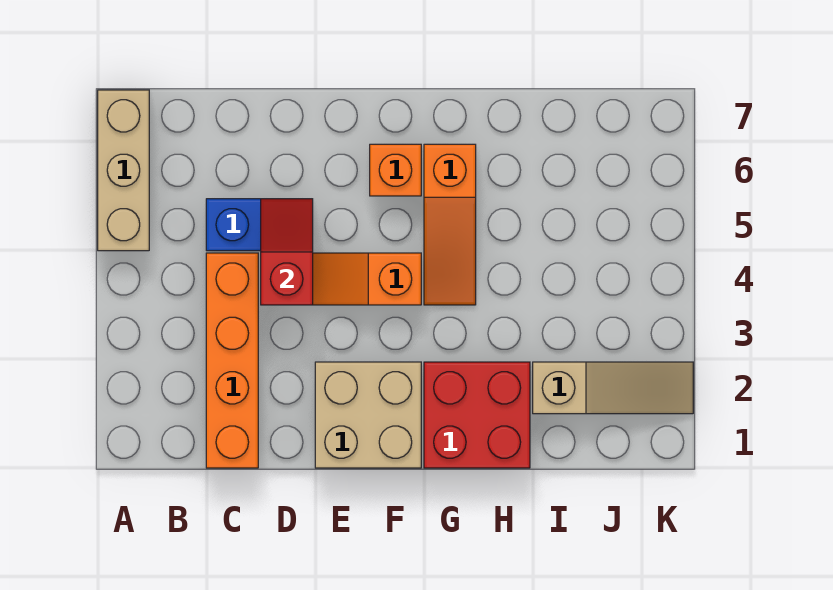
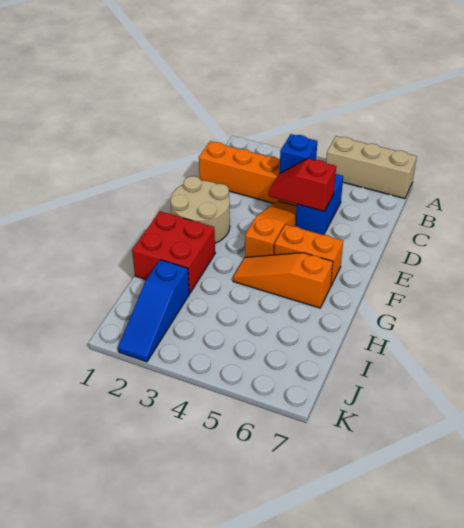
none -> blue brick C4 level 2
red slope D4:D5 level 2 top 4 -> red slope D4:D5 level 2 top 5
tan brick E1:F2 level 1 -> tan round brick E1:F2 level 1
orange brick F6 level 1 -> orange brick F5:F6 level 1
tan slope I2:K2 level 1 top I -> blue slope I2:K2 level 1 top I

